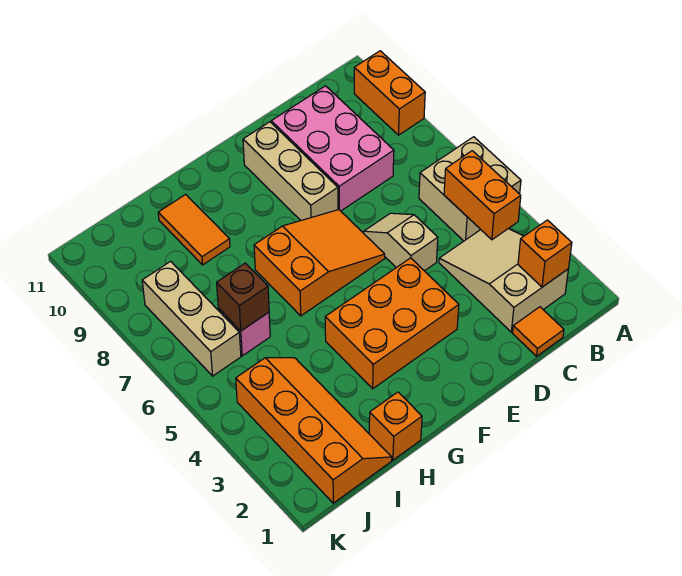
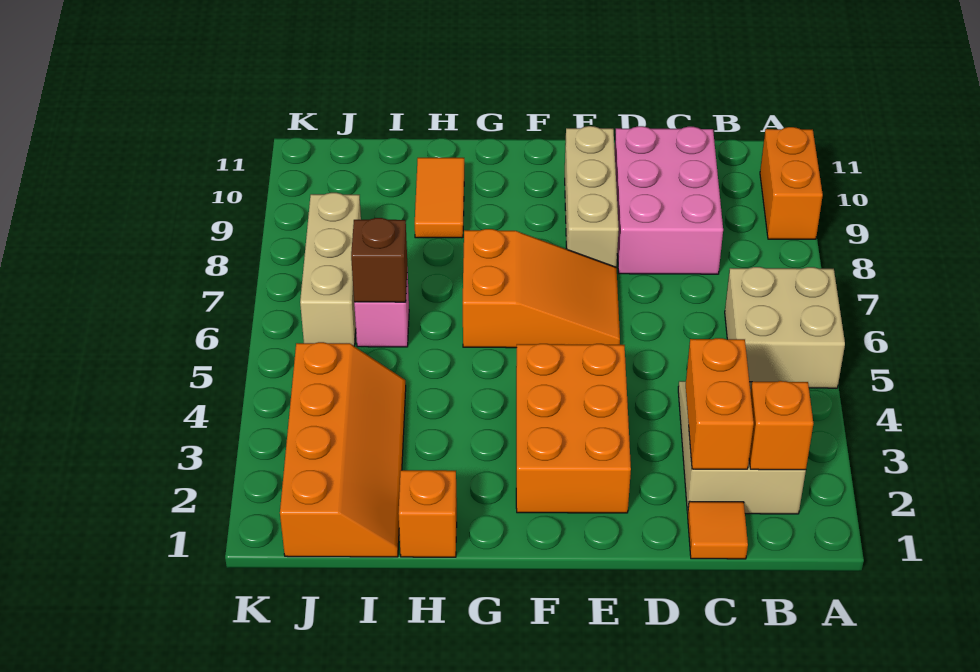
orange brick B4:B5 level 2 -> orange brick C2:C3 level 2
tan slope D5:D6 level 1 top 5 -> none
orange brick E3:G4 level 1 -> orange brick E2:F4 level 1

